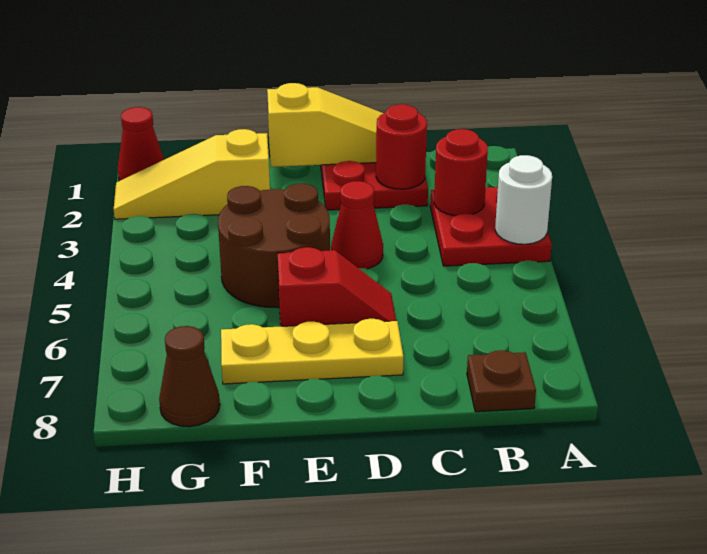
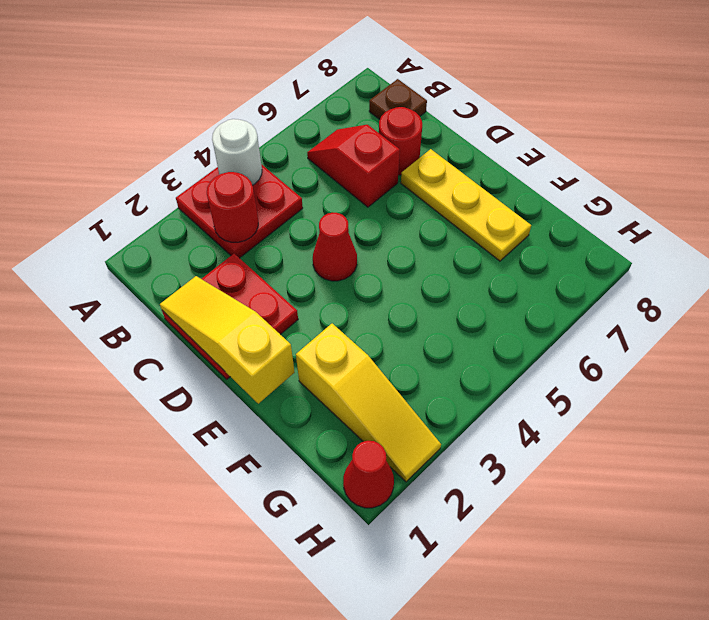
red round brick C2 level 2 -> red round brick C7 level 1
red slope D6:E6 level 1 top E -> red slope B6:C6 level 1 top C
brown round brick E4:F5 level 1 -> none
brown cone G8 level 1 -> none

